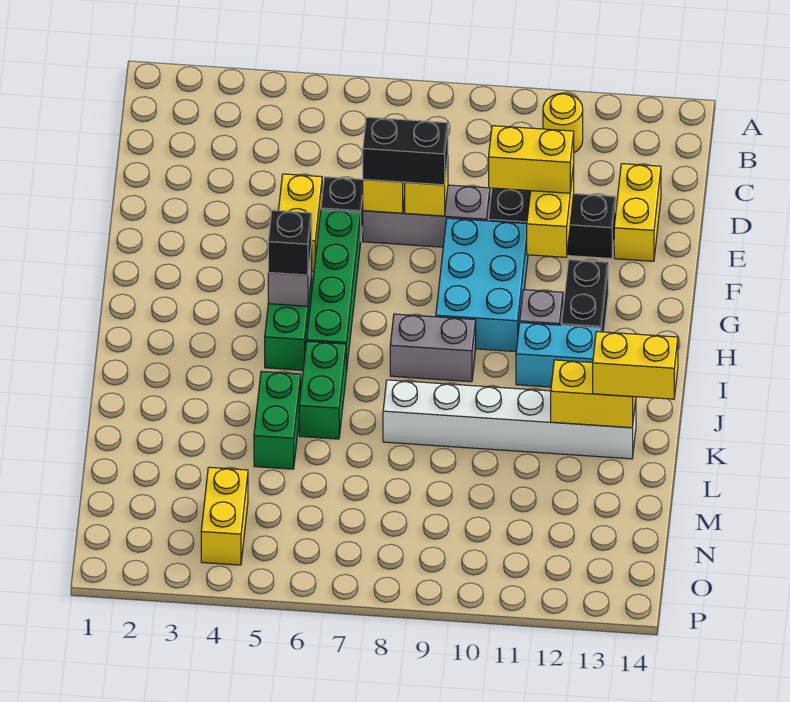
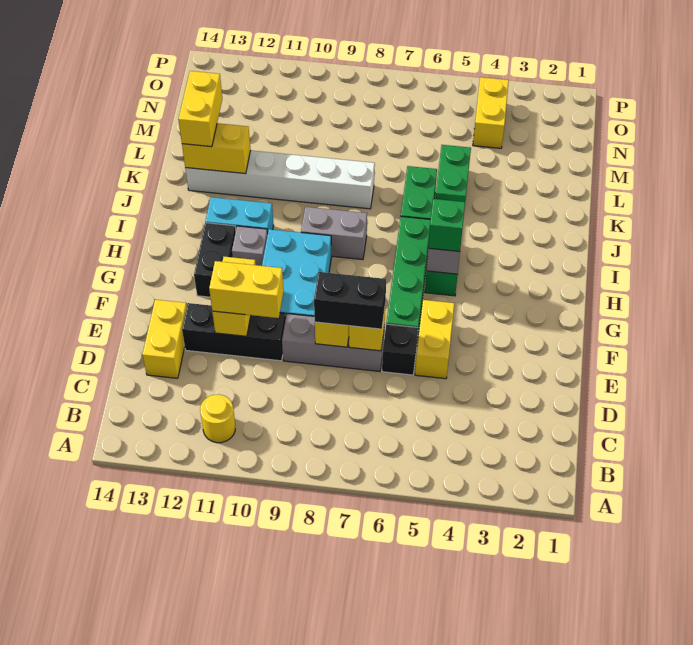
black brick H5 level 3 -> green brick H5 level 3
yellow brick K13:K14 level 3 -> yellow brick K13:L13 level 3

